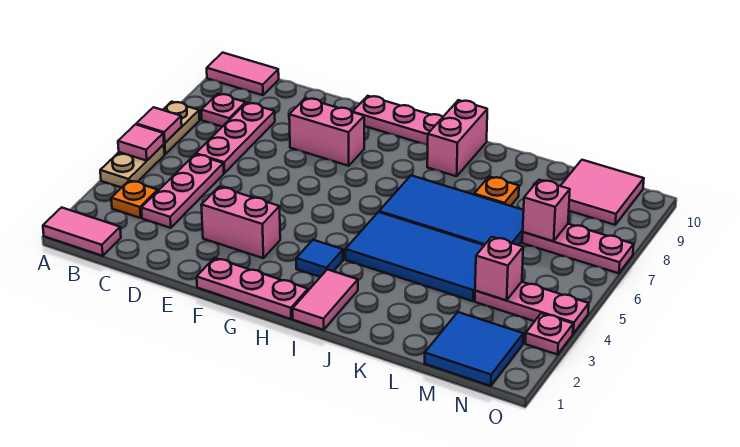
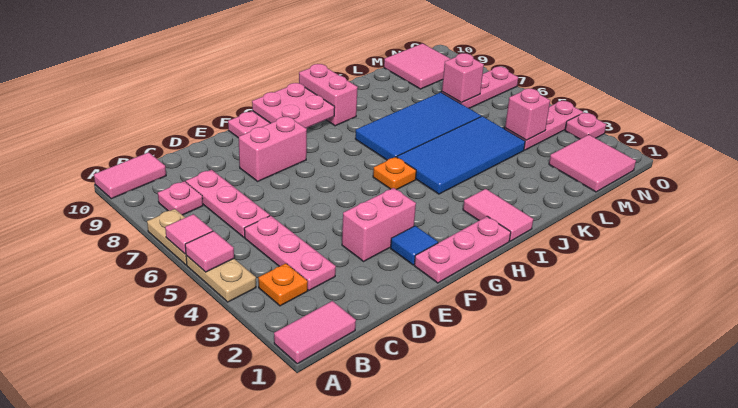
none -> pink plate G9:H10 level 2
blue tile H3 level 1 -> blue tile F2 level 1
orange plate K8 level 1 -> orange plate H5 level 1
blue tile M1:N2 level 1 -> pink tile M1:N2 level 1

